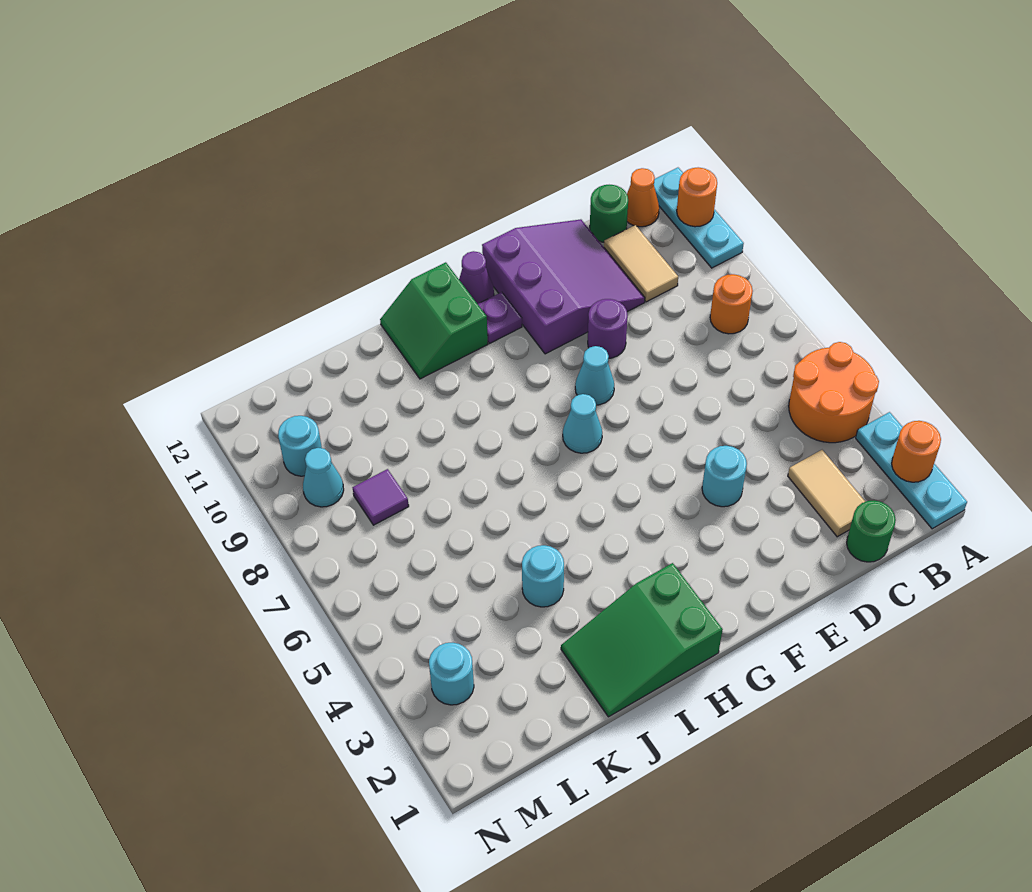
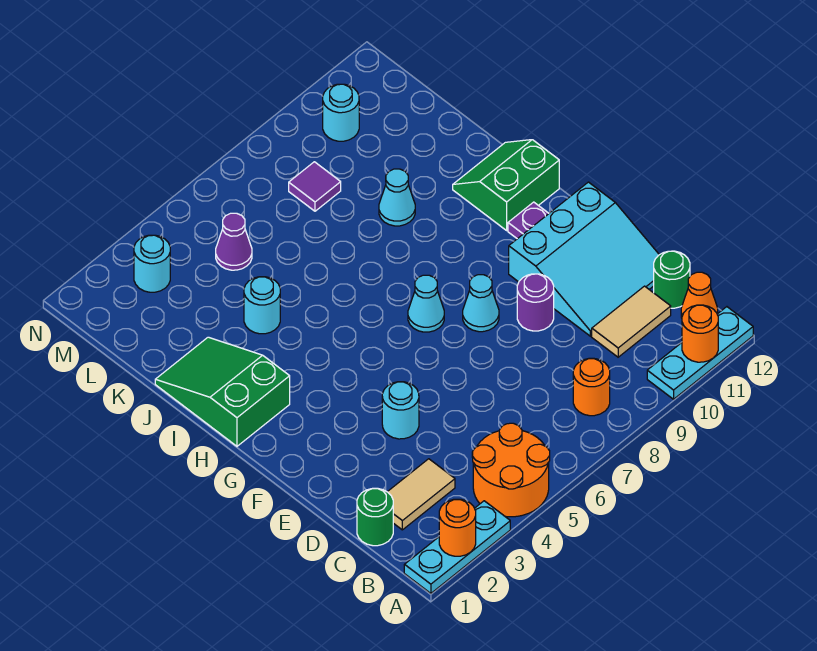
purple slope D10:F12 level 1 top F -> cyan slope D10:F12 level 1 top F
purple cone G12 level 1 -> purple cone L5 level 1
cyan cone M9 level 1 -> cyan cone J9 level 1

